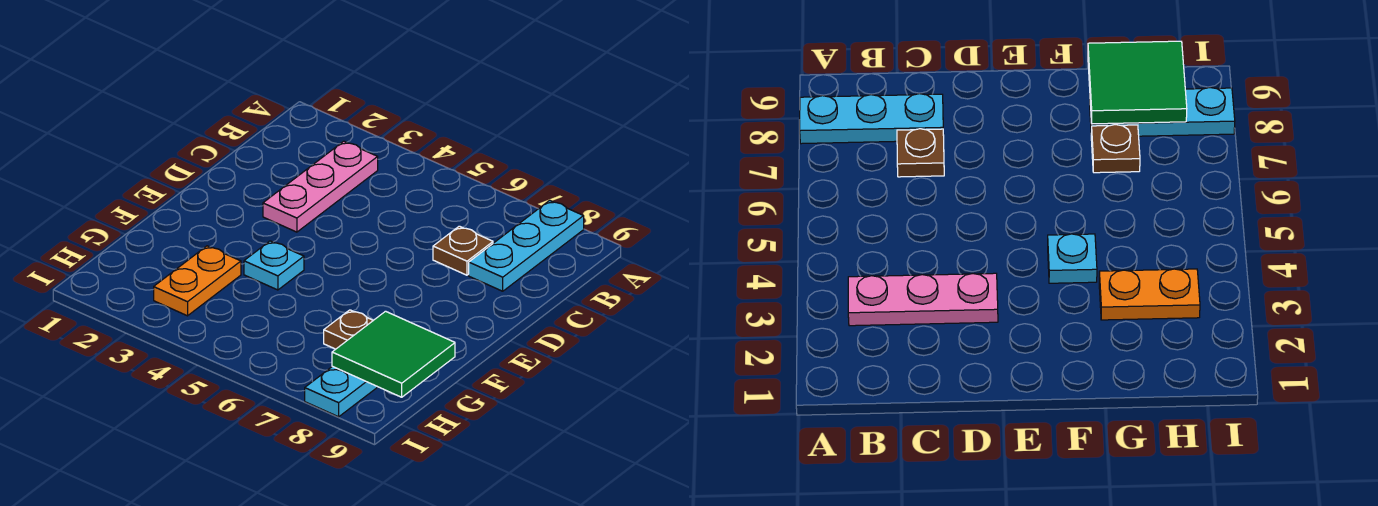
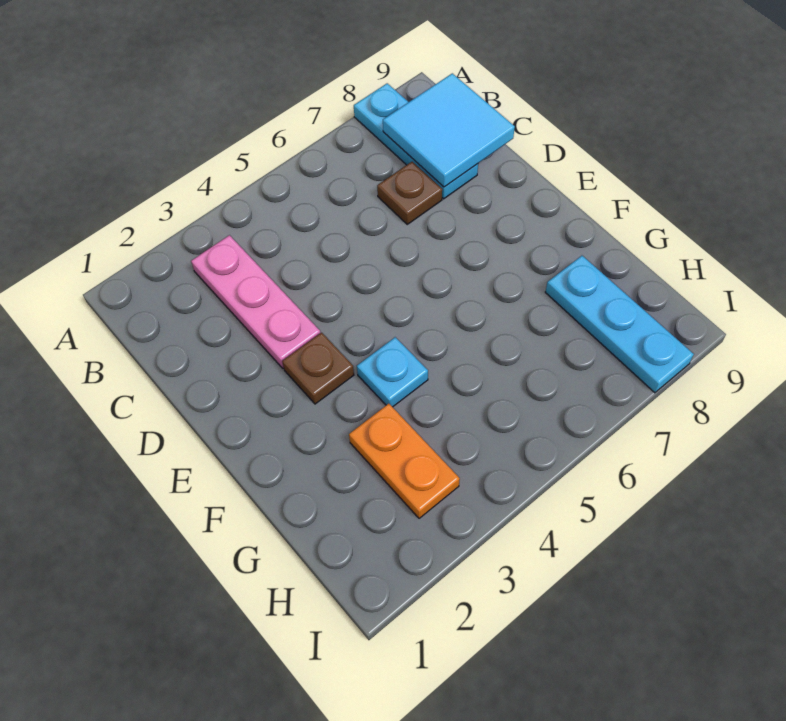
none -> cyan tile B8:C9 level 2
brown plate G7 level 1 -> brown plate E3 level 1
green tile G8:H9 level 2 -> none

